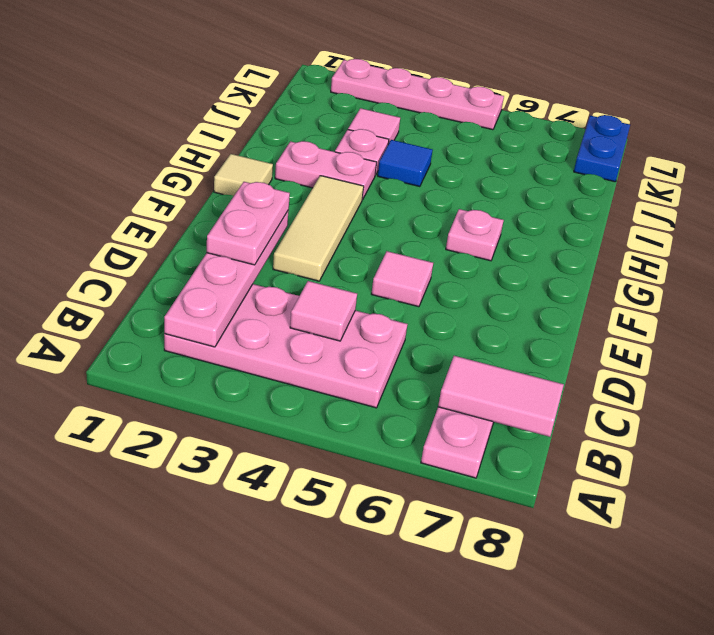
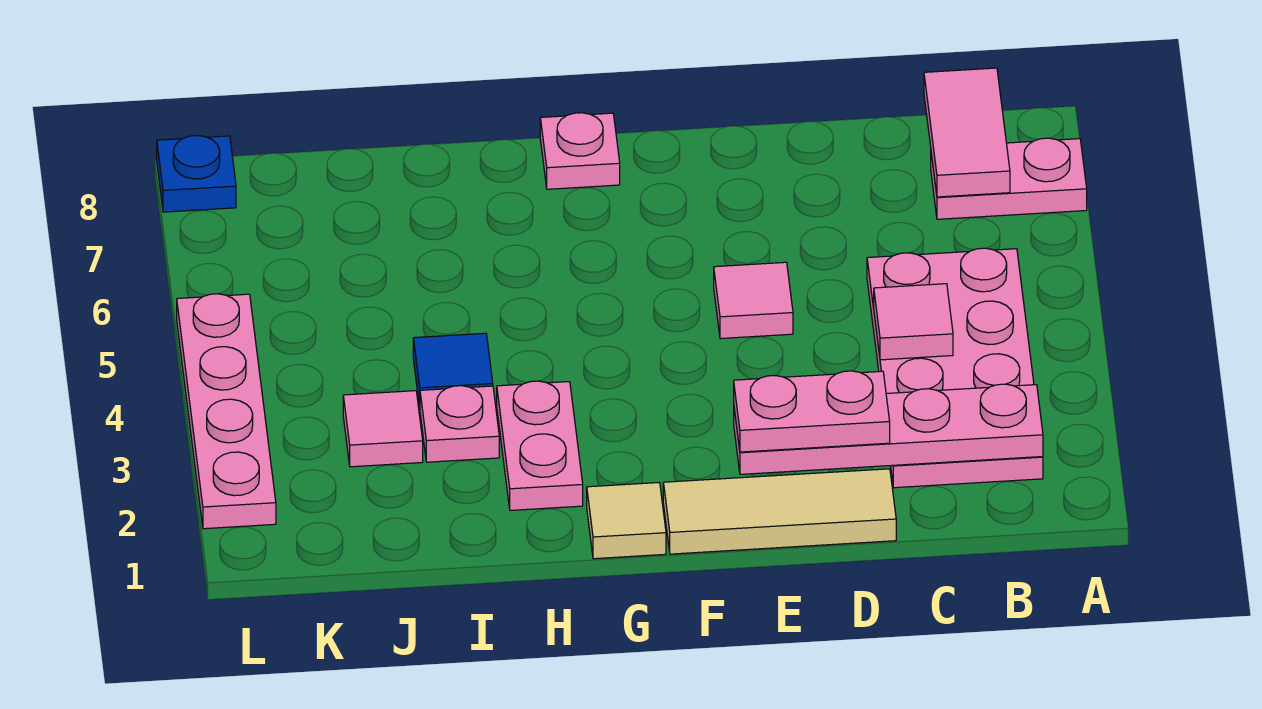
tan tile E3:G3 level 1 -> tan tile D1:F1 level 1
pink plate G6 level 1 -> pink plate G8 level 1
blue plate K8:L8 level 1 -> blue plate L8 level 1

